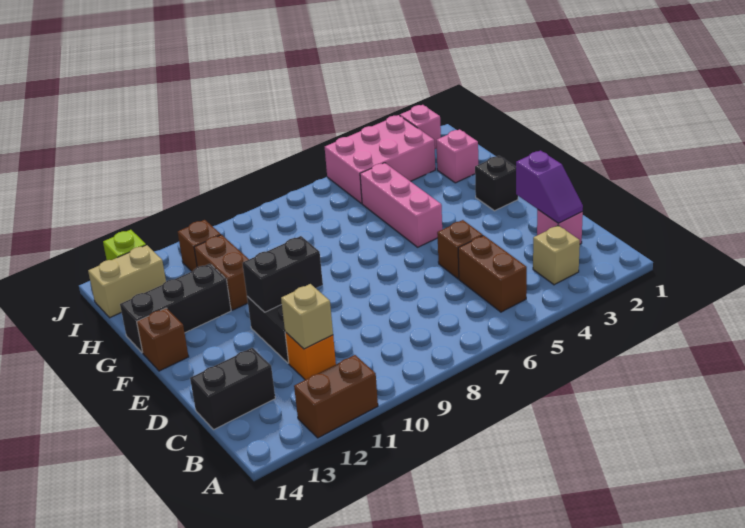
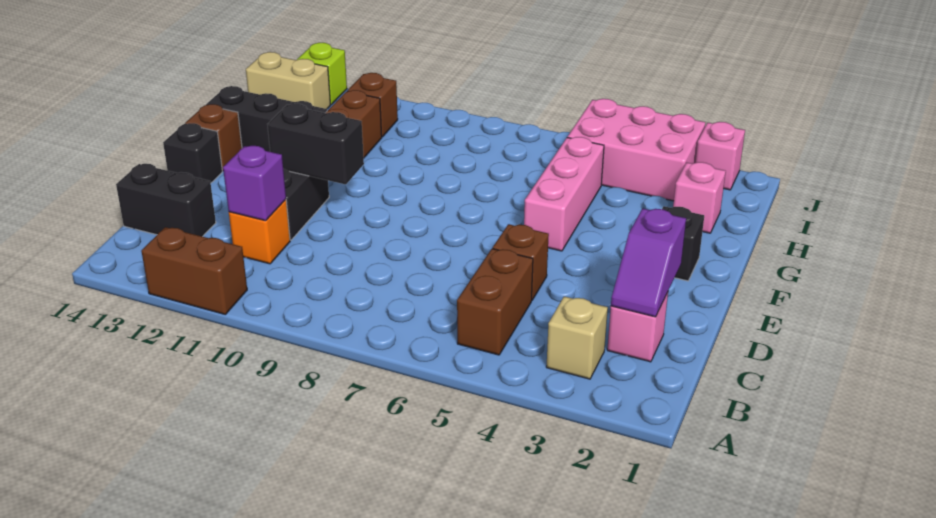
tan brick C11 level 2 -> purple brick C11 level 2
none -> black brick E14 level 1

